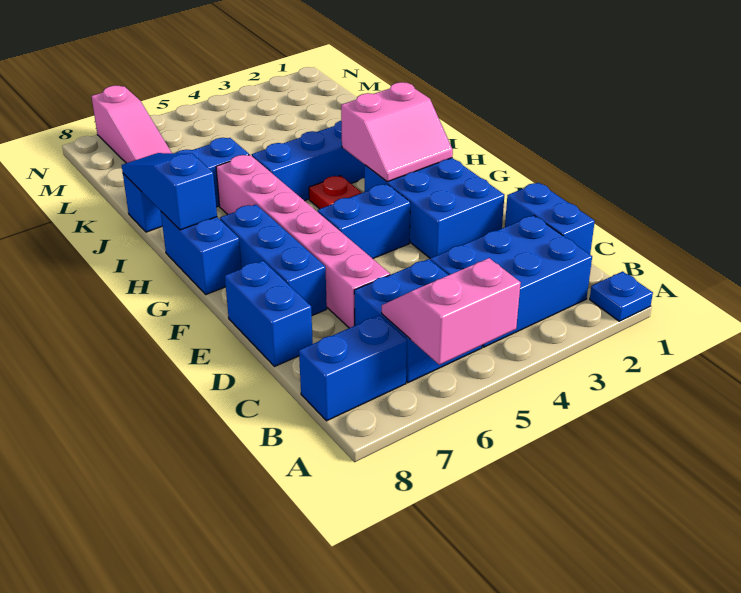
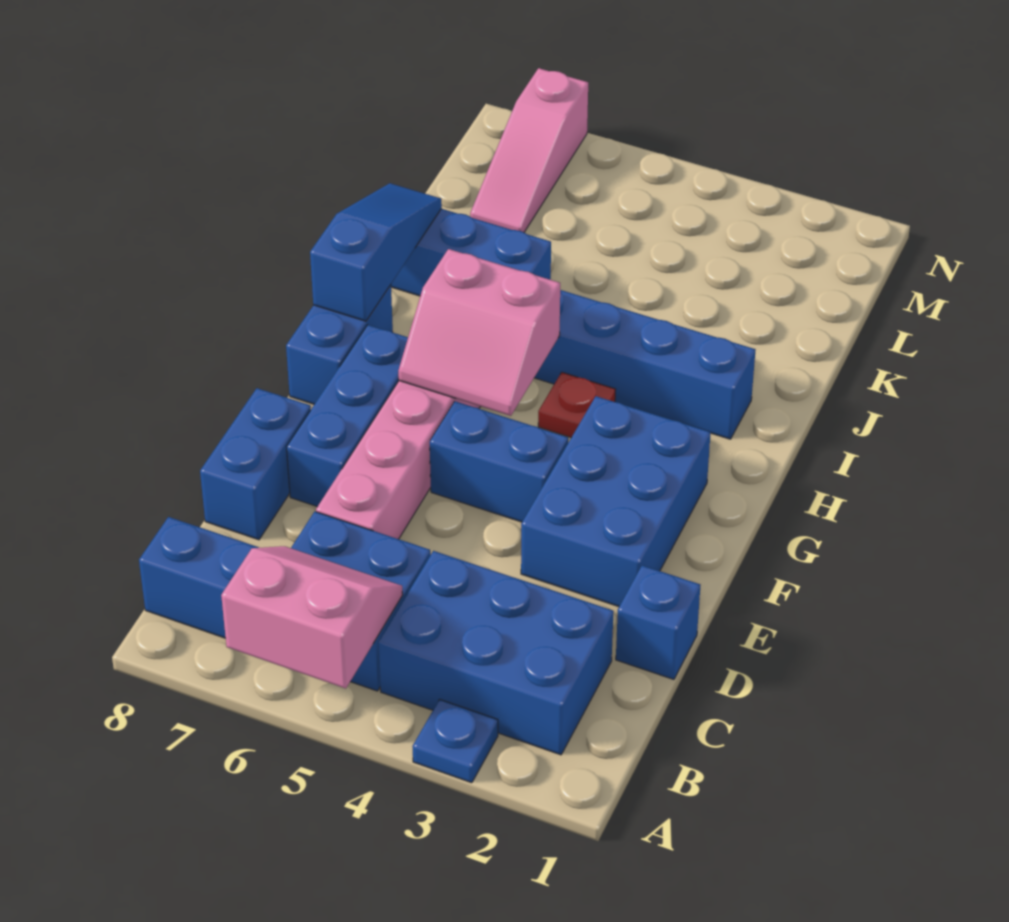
blue plate A1 level 1 -> blue plate A3 level 1
blue brick C1:D1 level 1 -> blue brick D1 level 1
pink slope G2:H3 level 2 top H -> pink slope G5:H6 level 2 top H

